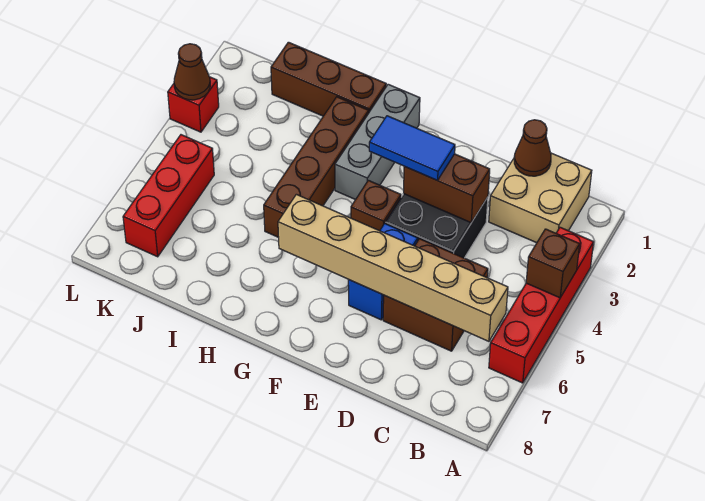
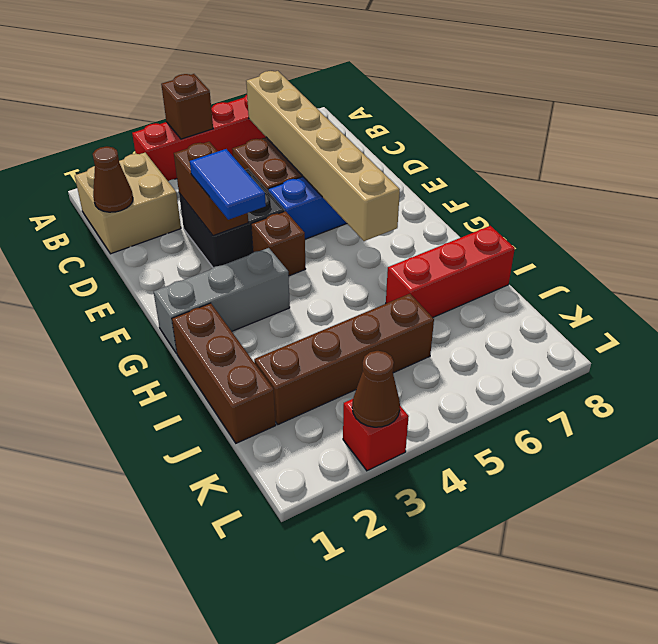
brown brick H2:H5 level 1 -> brown brick J2:J5 level 1
red brick K5:K7 level 1 -> red brick I6:I8 level 1

